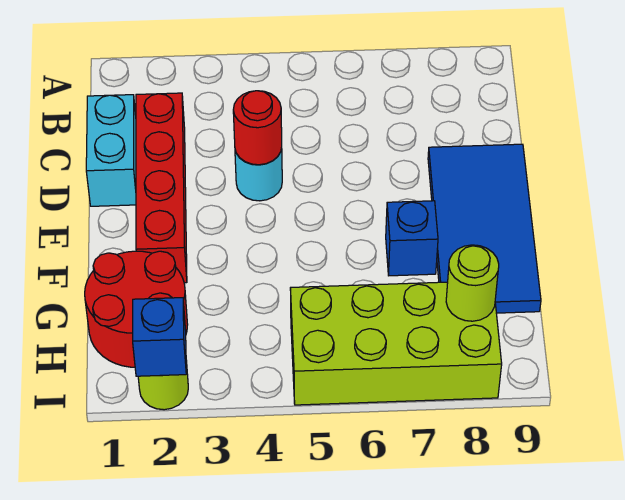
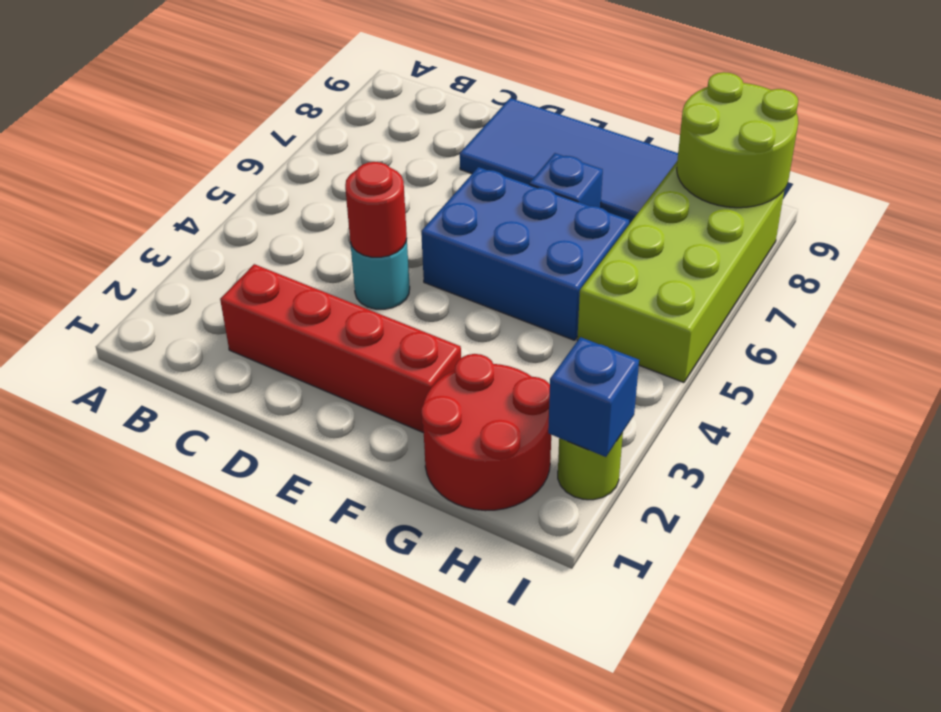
cyan brick C1:D1 level 1 -> none
none -> blue brick E5:G6 level 1
lime round brick H8 level 2 -> lime round brick H8:I9 level 2

